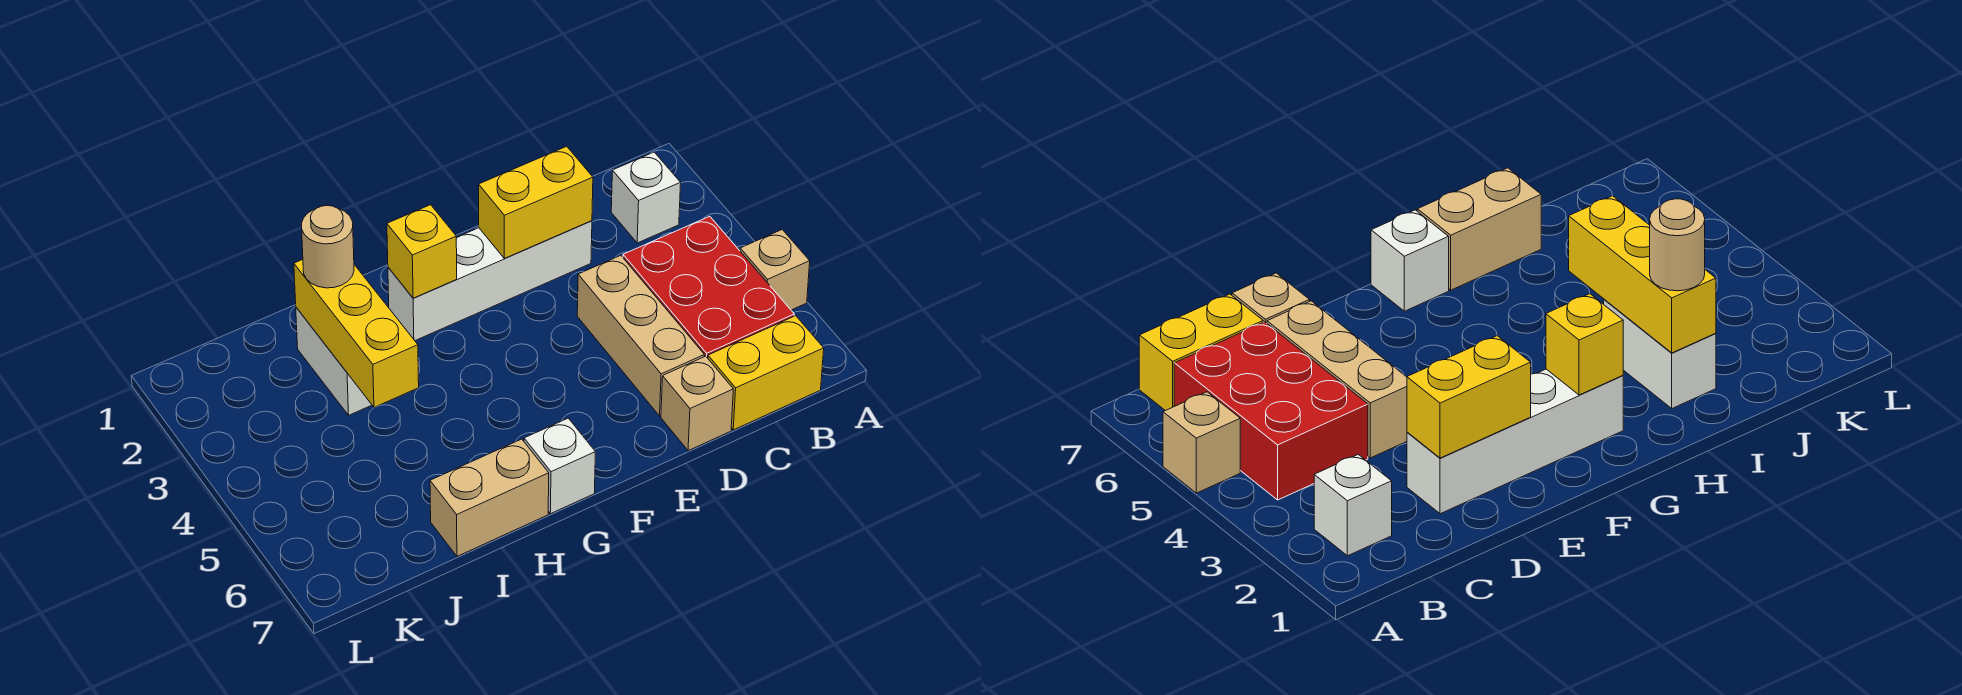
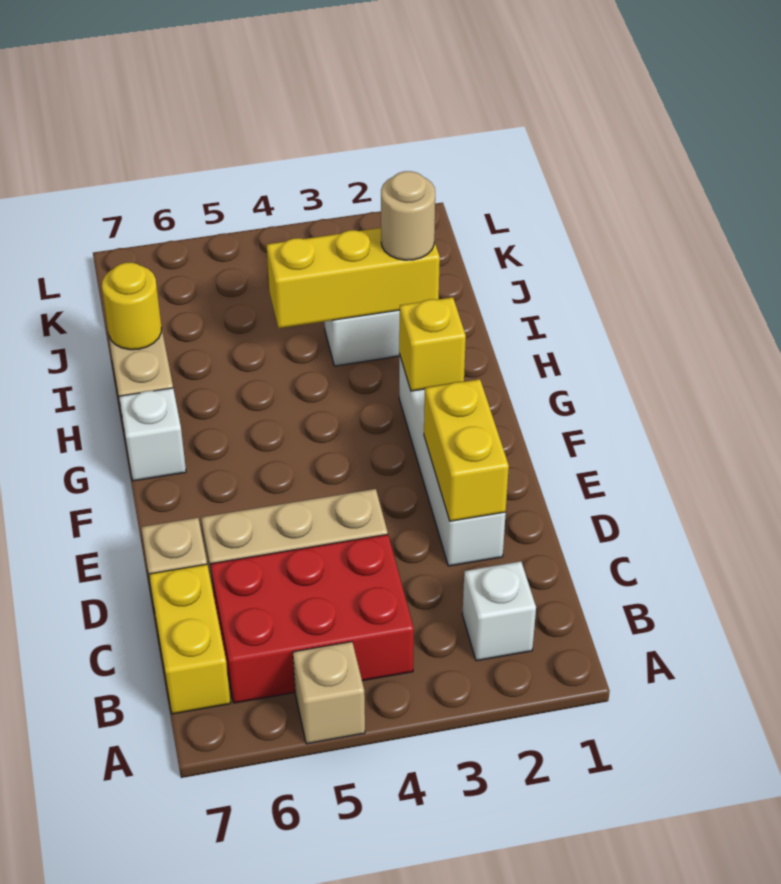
none -> yellow round brick I7 level 2

